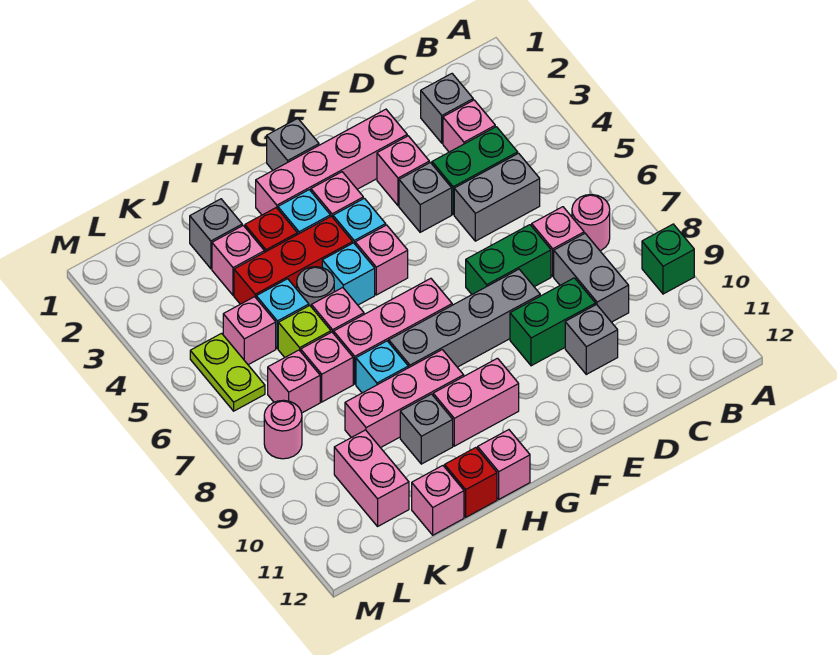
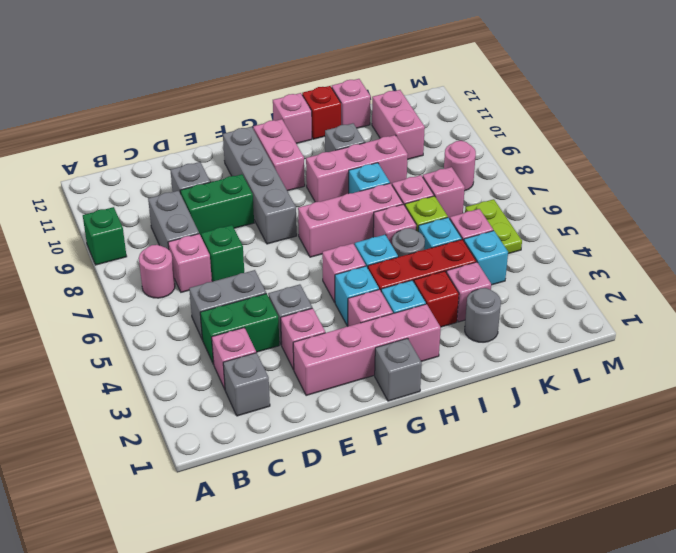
green brick D7:E7 level 1 -> green brick D7 level 1
grey brick E8:H8 level 1 -> grey brick F8:F11 level 1
pink brick G10:H10 level 1 -> pink brick G10:G11 level 1
grey brick J2 level 1 -> grey round brick J2 level 1
none -> cyan brick K4 level 1

